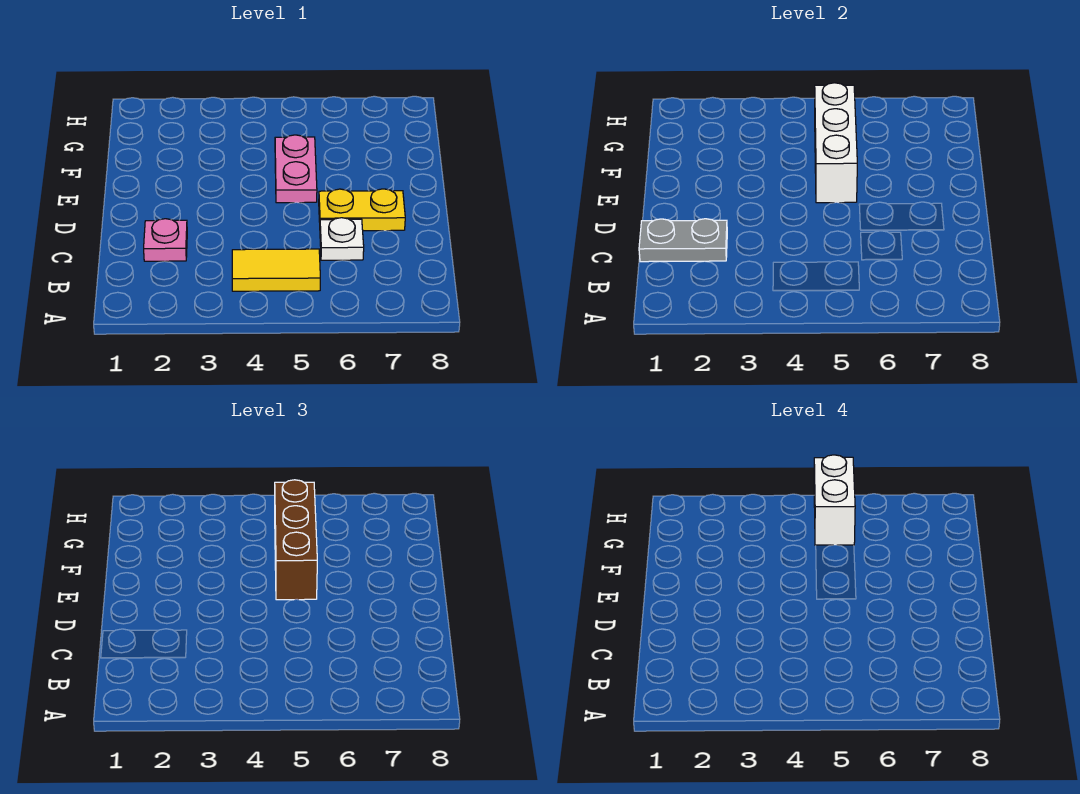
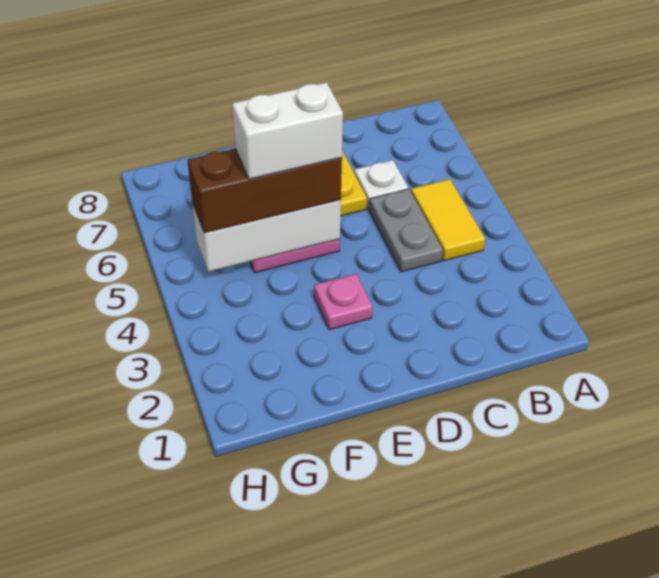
grey plate C1:C2 level 2 -> grey plate C4:C5 level 1
pink plate C2 level 1 -> pink plate E3 level 1
white brick G5:H5 level 4 -> white brick E5:F5 level 4

